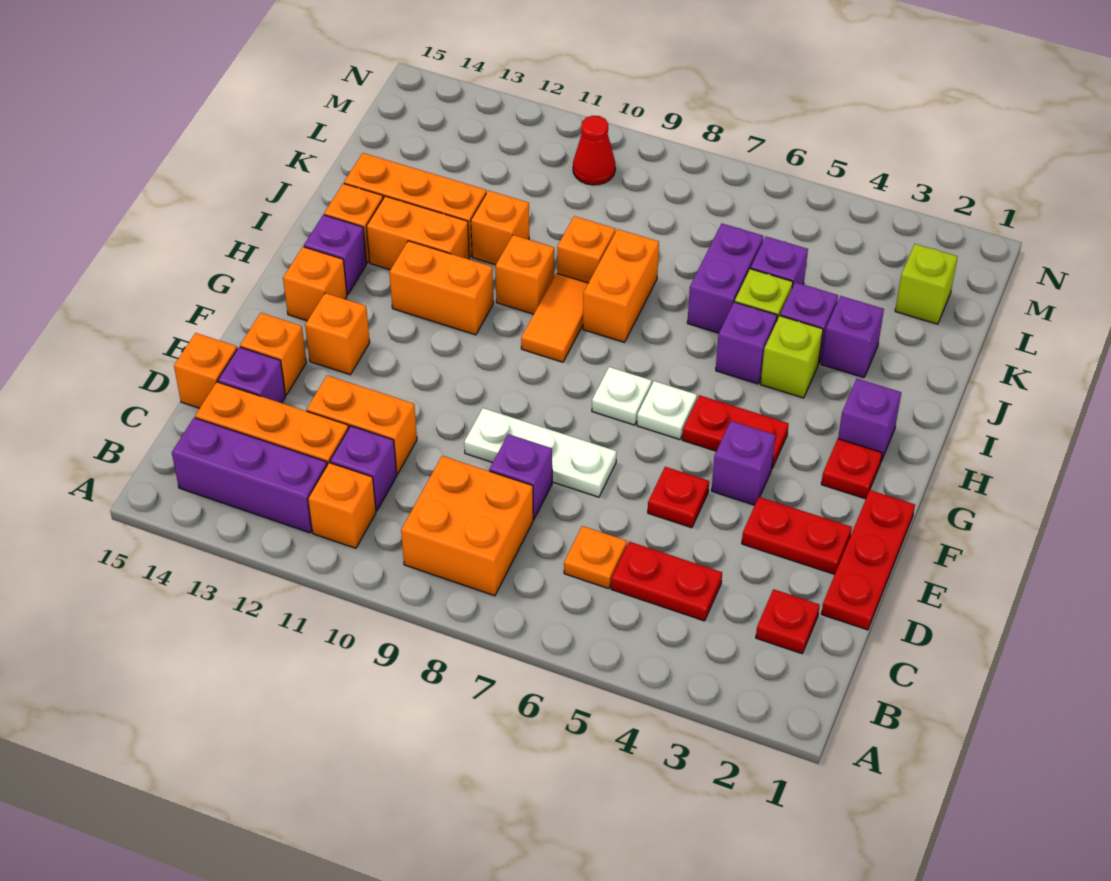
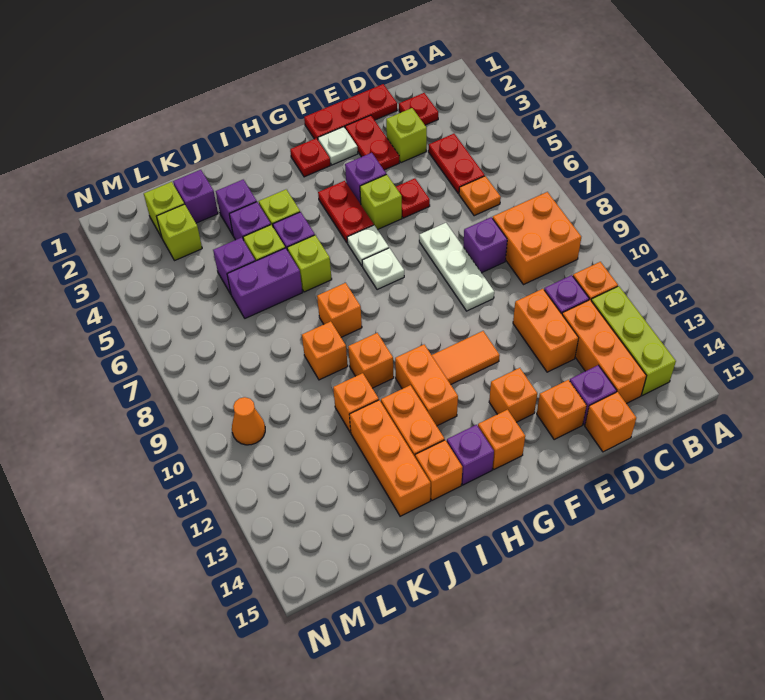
purple brick B12:B14 level 1 -> lime brick B12:B14 level 1
none -> lime brick D3 level 1
none -> white plate F2 level 1
none -> lime brick F5 level 1
purple brick H2 level 1 -> purple brick K2 level 1
orange tile H9:I9 level 1 -> orange tile F11:G11 level 1
none -> lime brick I6 level 1
orange brick I8:J8 level 1 -> orange brick I8 level 1
none -> lime brick L3 level 1
red cone M10 level 1 -> orange cone M10 level 1

